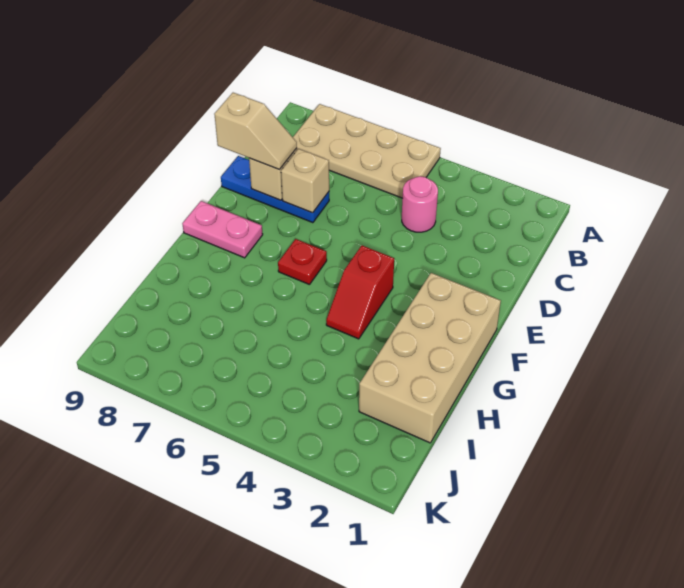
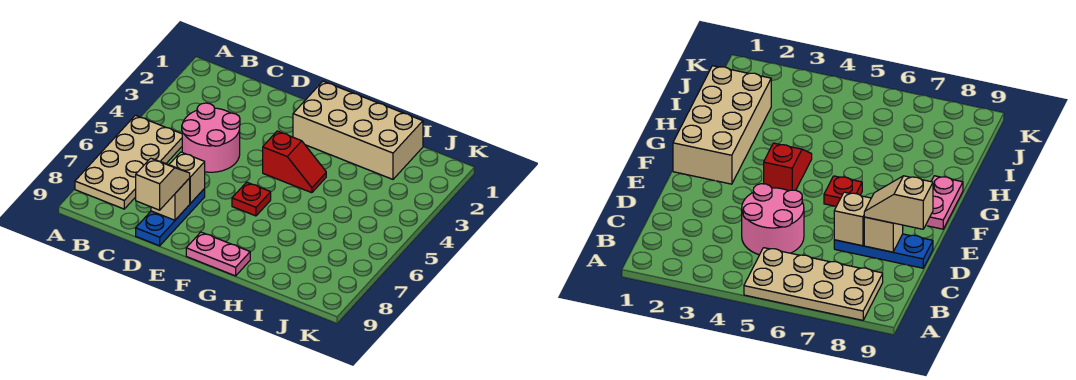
pink round brick C4 level 1 -> pink round brick C4:D5 level 1
pink plate F8:F9 level 1 -> pink plate F9:G9 level 1

